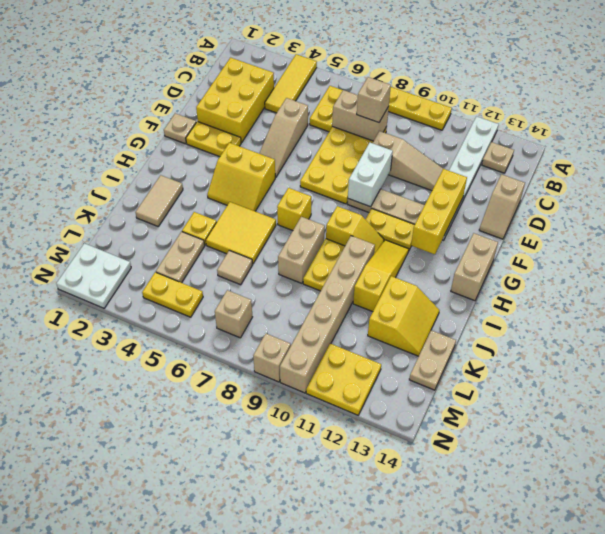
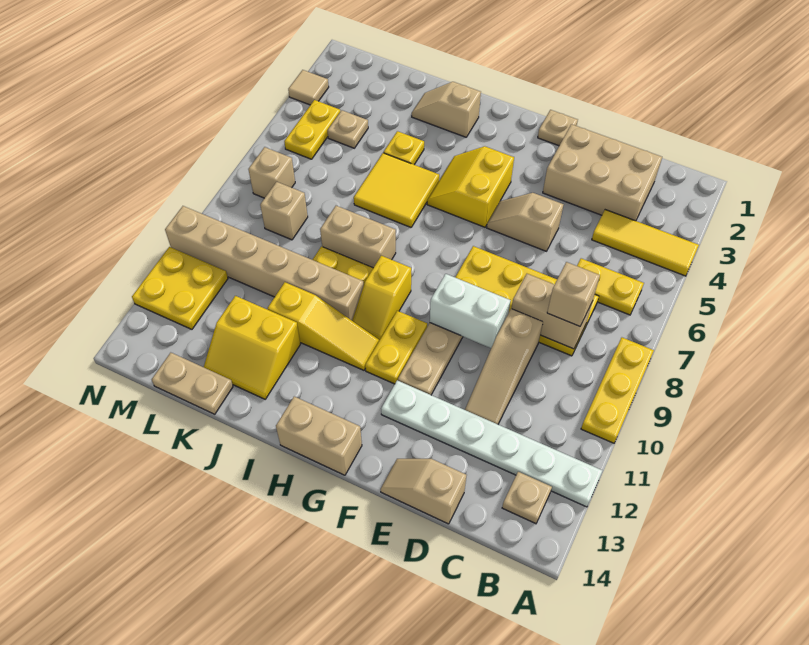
yellow brick C2:E3 level 1 -> tan brick C2:E3 level 1
tan brick C7:C8 level 2 -> tan brick C8:D8 level 2
tan slope D5:F5 level 1 top D -> tan slope E5:F5 level 1 top E
yellow brick E12:G12 level 2 -> none
yellow plate F2:F3 level 1 -> none
yellow brick H7 level 1 -> none
tan tile I2:J2 level 1 -> tan slope I2:J2 level 1 top I
tan plate K4:L4 level 1 -> tan plate L4 level 1
tan tile K6 level 1 -> tan tile N3 level 1
white plate M1:N2 level 1 -> none
tan brick N9 level 1 -> tan brick L8 level 1

